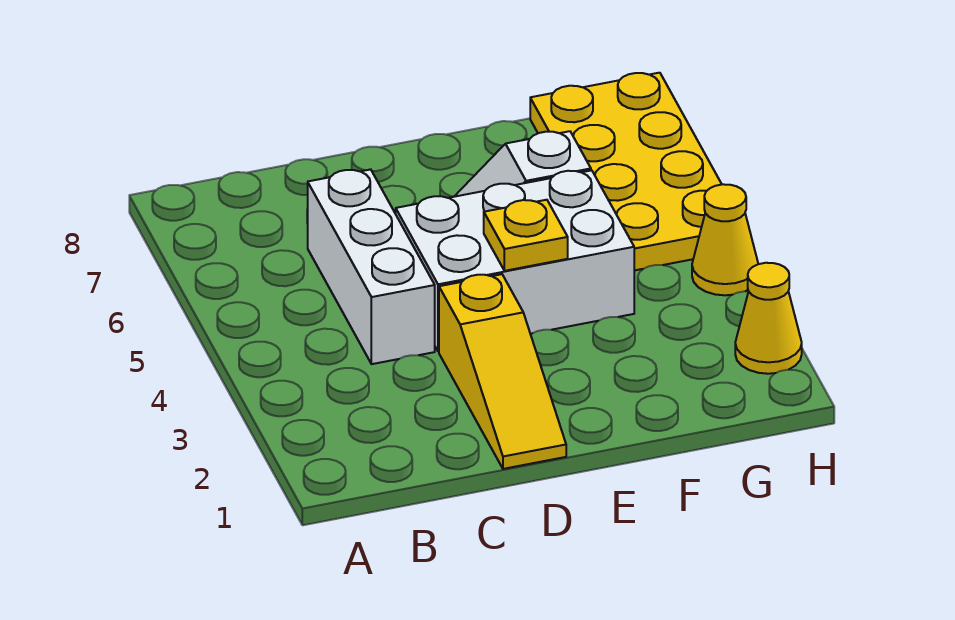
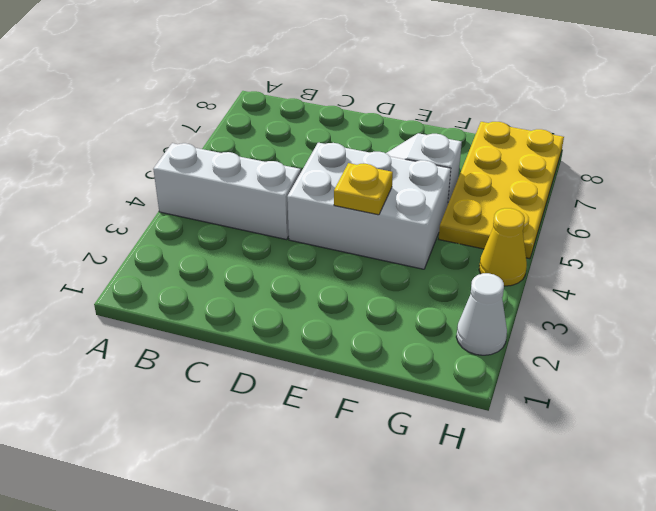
white brick C4:C6 level 1 -> white brick A4:C4 level 1
yellow slope D1:D3 level 1 top 3 -> none
yellow cone H2 level 1 -> white cone H2 level 1

